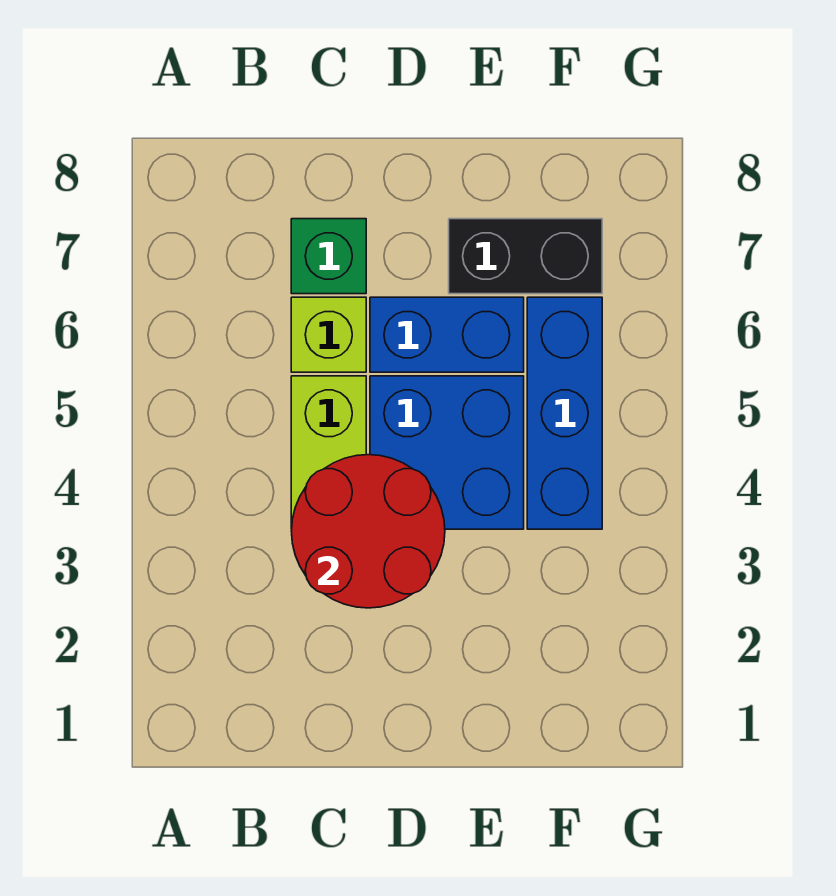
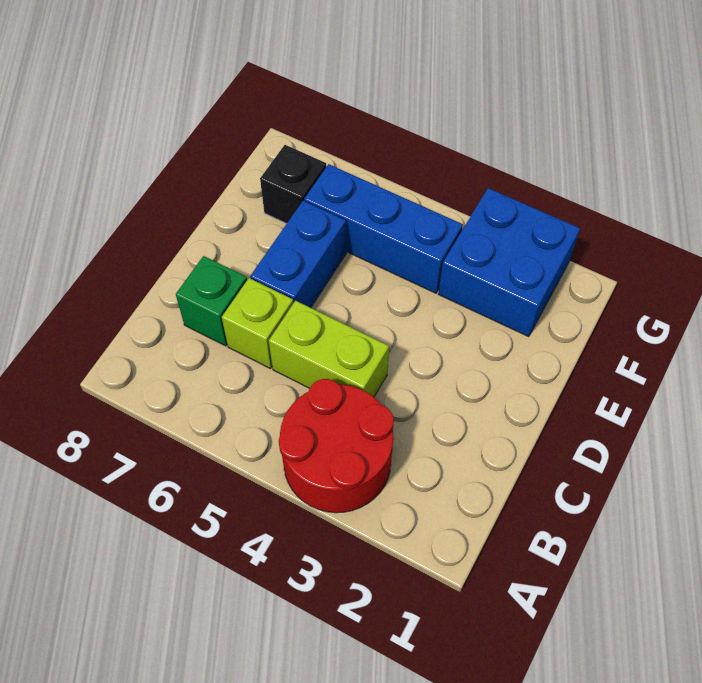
red round brick C3:D4 level 2 -> red round brick A3:B4 level 1
blue brick D4:E5 level 1 -> blue brick F2:G3 level 1
black brick E7:F7 level 1 -> black brick F7 level 1

